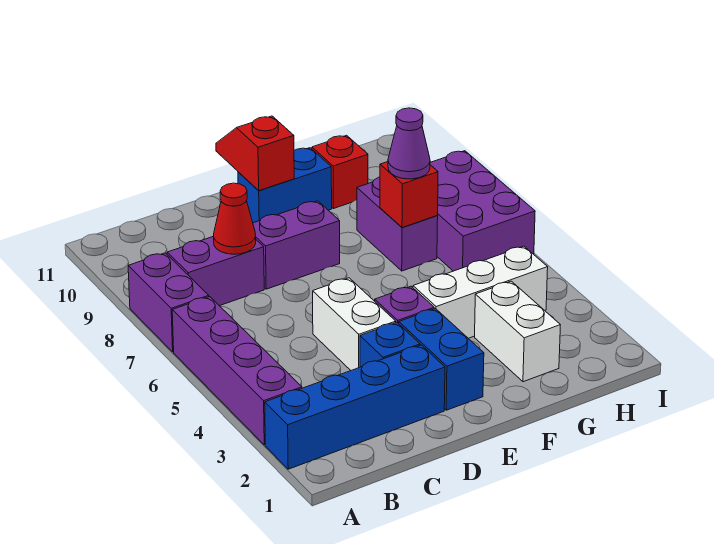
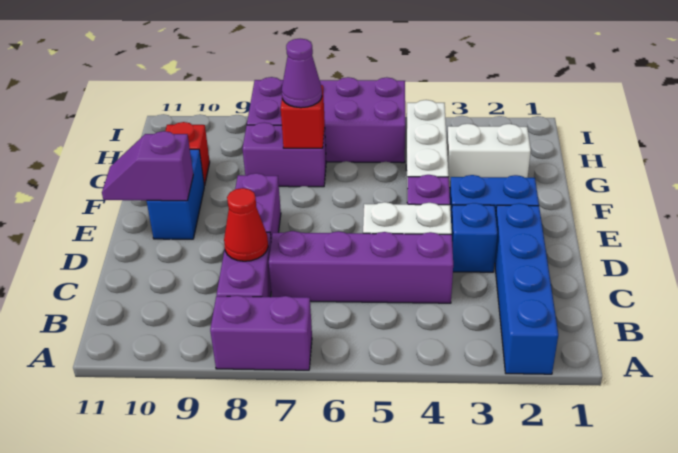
purple brick A3:A6 level 1 -> purple brick C4:C7 level 1
red slope E10:E11 level 2 top 10 -> purple slope E10:E11 level 2 top 10
purple brick H6:I8 level 1 -> purple brick H5:I8 level 1

